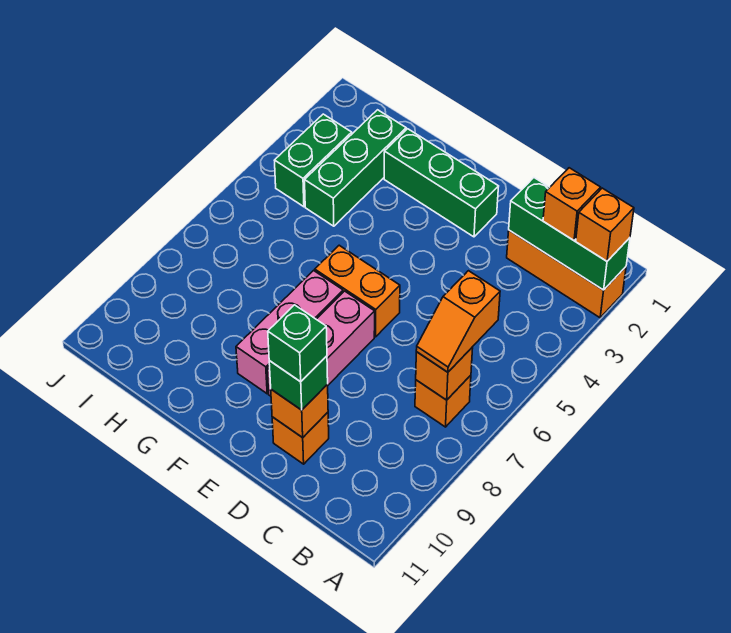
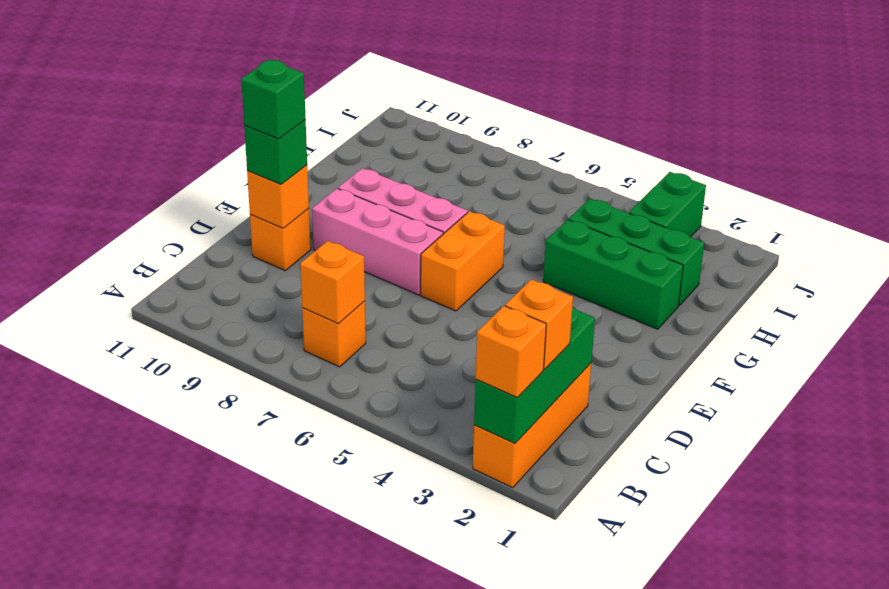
orange slope B6:B7 level 3 top 6 -> none
green brick E2:G2 level 1 -> green brick G2:G4 level 1
green brick I3:I4 level 1 -> green brick I3:J3 level 1

